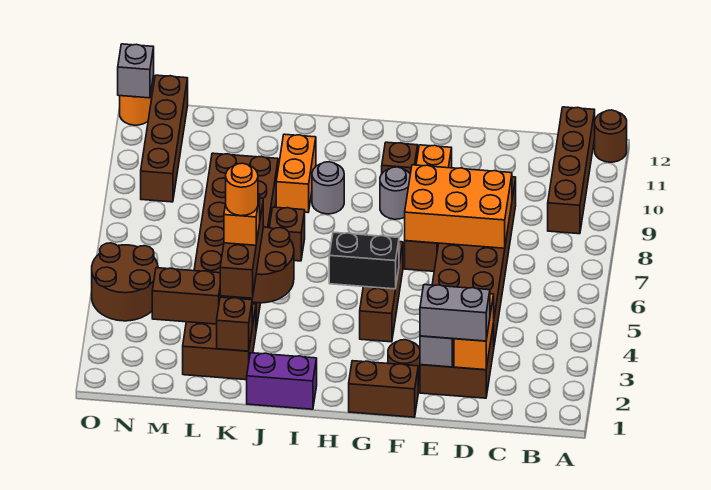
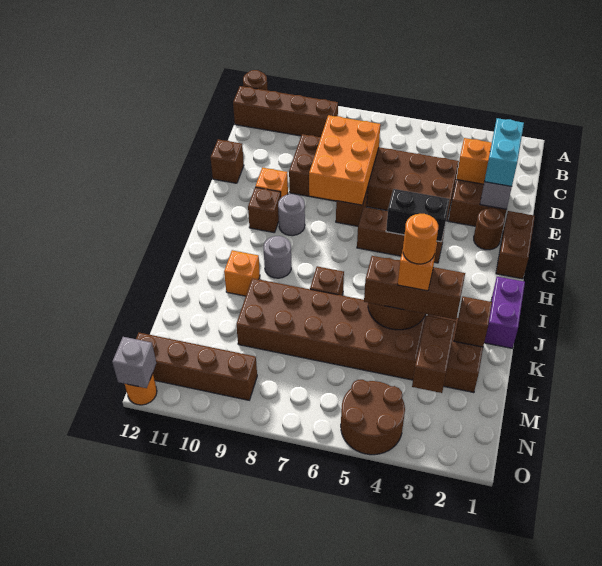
grey brick D2:E2 level 3 -> cyan brick D2:E2 level 3
none -> brown brick E12 level 1
black brick G5:H5 level 2 -> black brick G4:G5 level 2
orange brick J9:J10 level 1 -> orange brick J10 level 1

